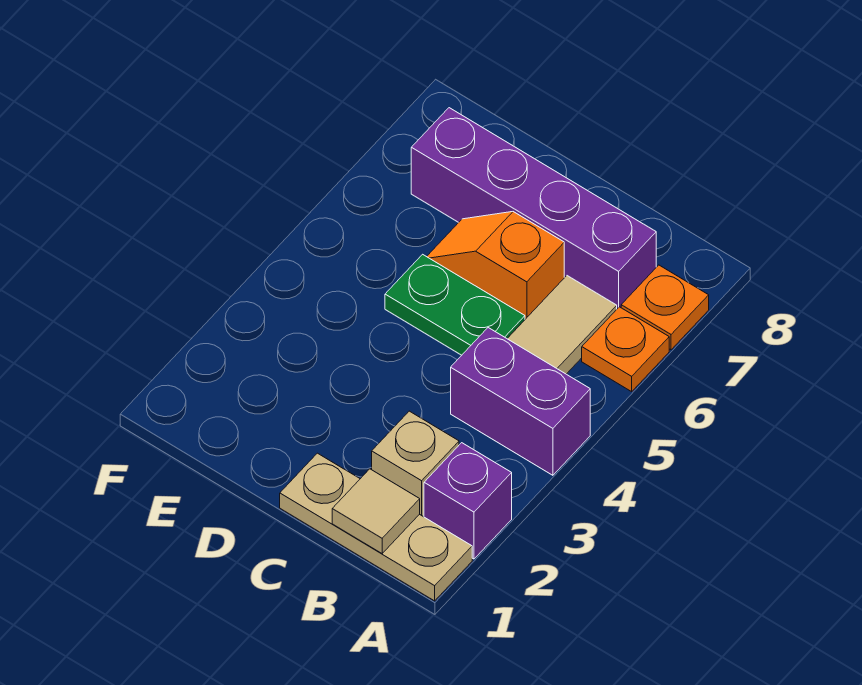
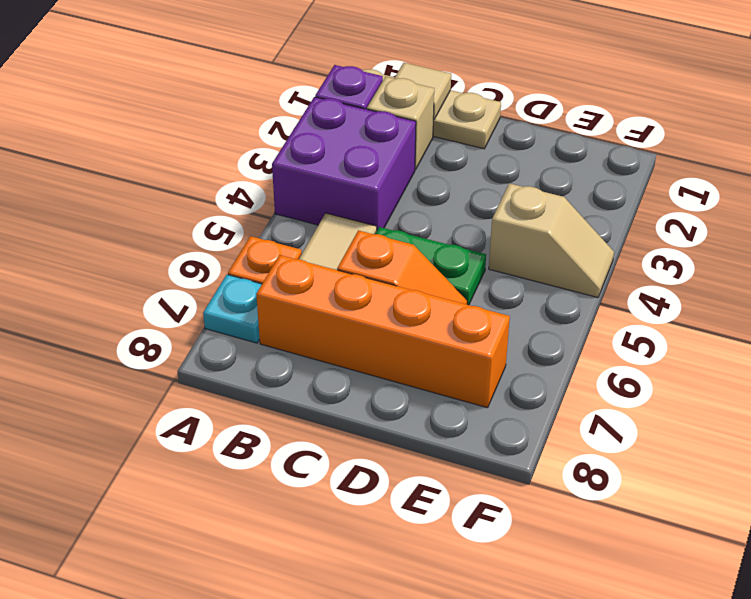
purple brick A4:B4 level 1 -> purple brick A3:B4 level 1
orange plate A7 level 1 -> cyan plate A7 level 1
purple brick B7:E7 level 1 -> orange brick B7:E7 level 1
none -> tan slope E4:F4 level 1 top E

